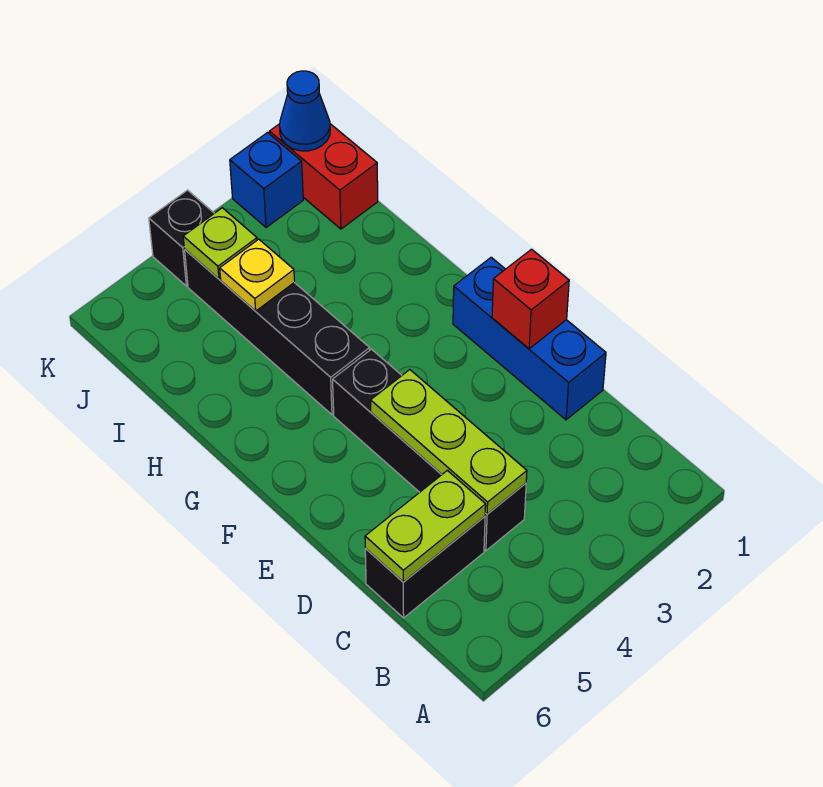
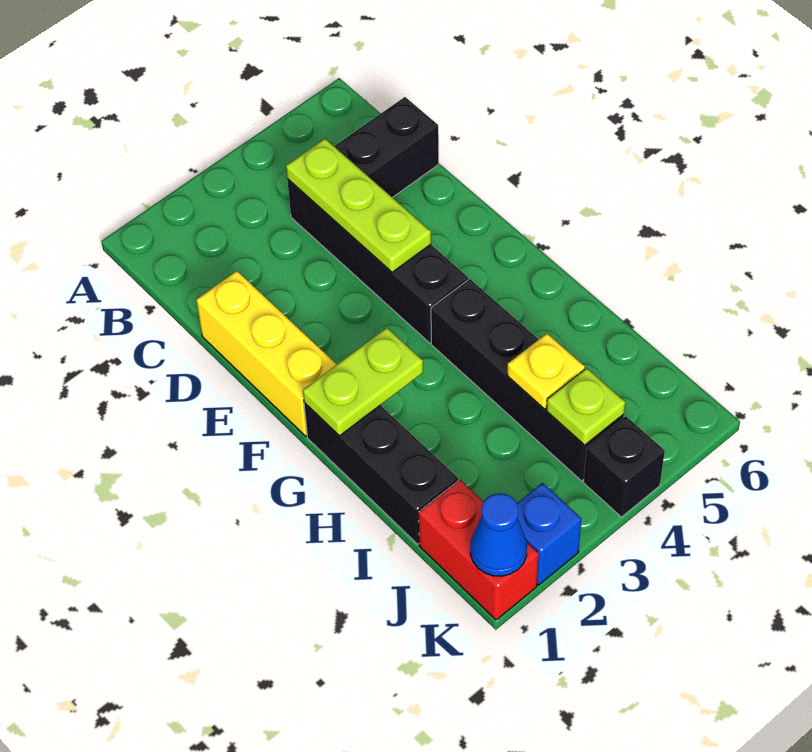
lime plate C5:C6 level 2 -> lime plate G1:G2 level 2
blue brick D1:F1 level 1 -> yellow brick D1:F1 level 1
red brick E1 level 2 -> none
none -> black brick G1:I1 level 1

